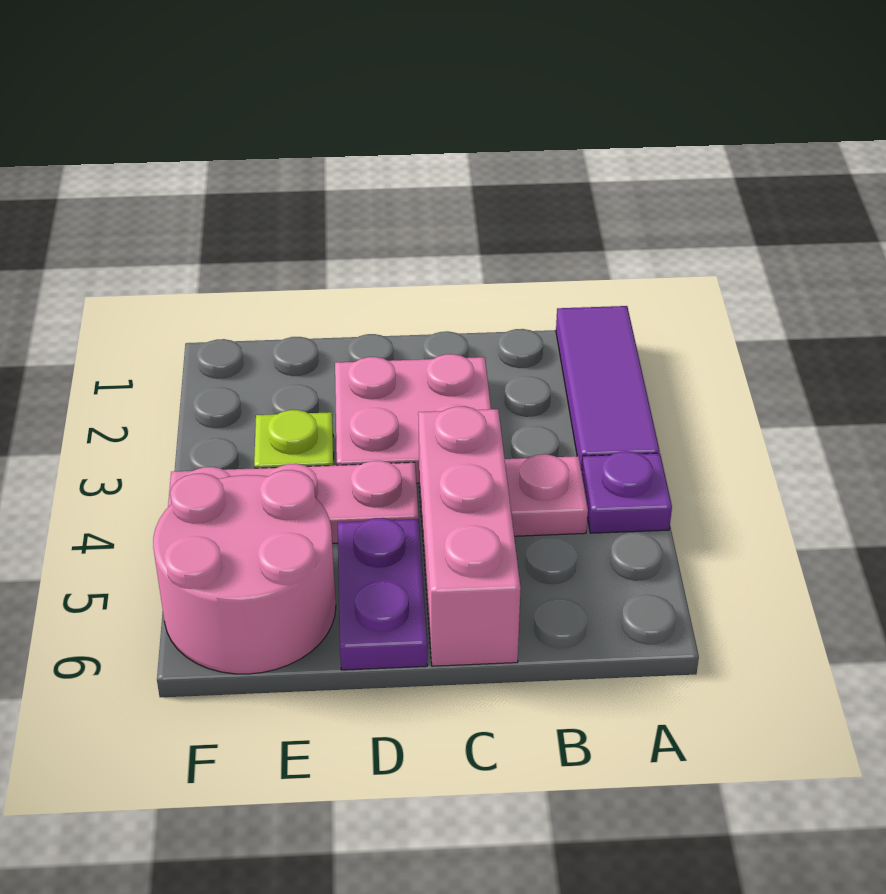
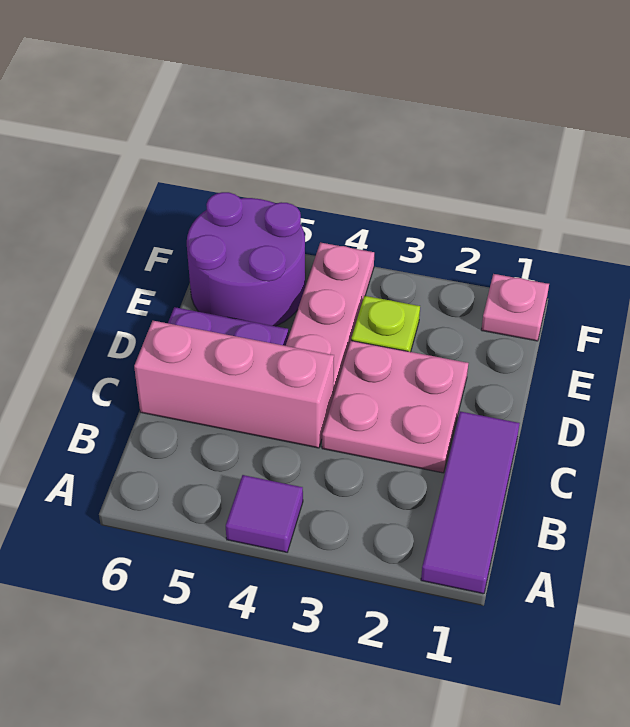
purple tile A1:A3 level 1 -> purple tile A1:C1 level 1
purple plate A4 level 1 -> purple tile A4 level 1
pink plate B4 level 1 -> pink plate F1 level 1
pink round brick E5:F6 level 1 -> purple round brick E5:F6 level 1

